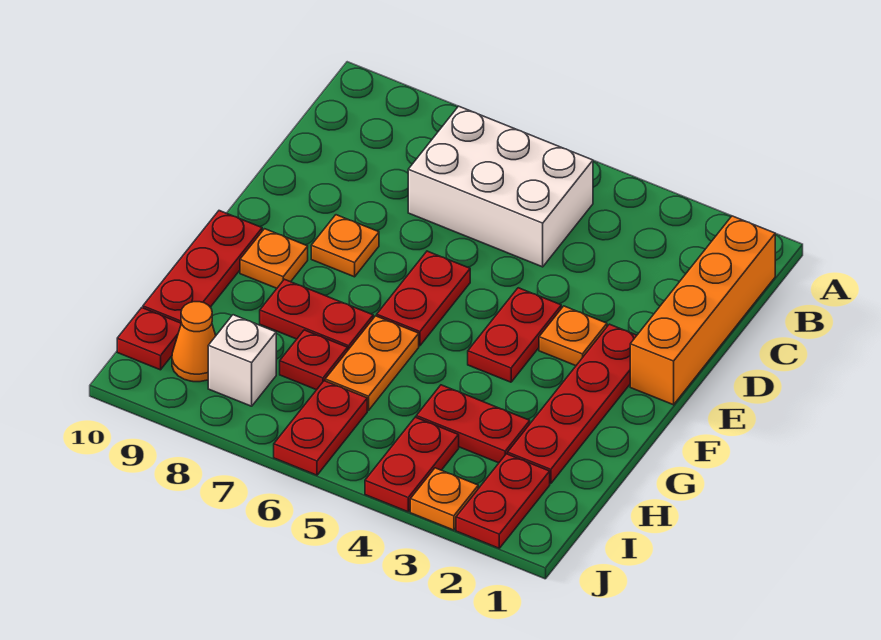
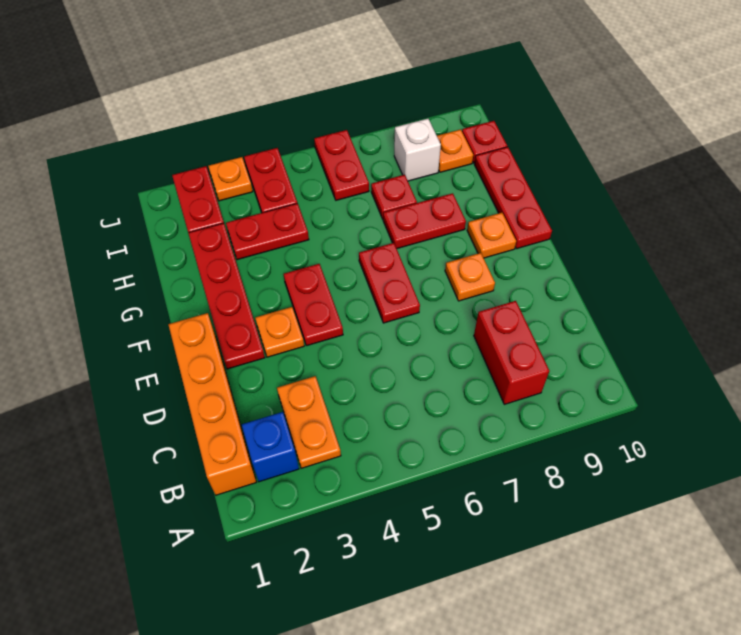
none -> blue brick B2 level 1
white brick B5:C7 level 1 -> none
none -> red brick B8:C8 level 1
orange plate G6:H6 level 1 -> orange plate B3:C3 level 1
orange cone I9 level 1 -> orange plate I9 level 1

